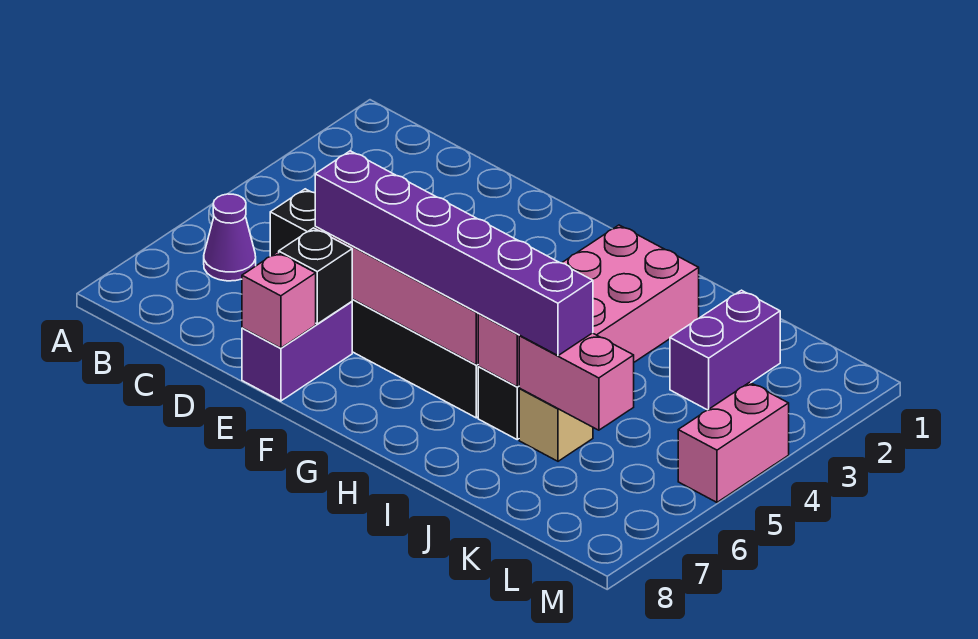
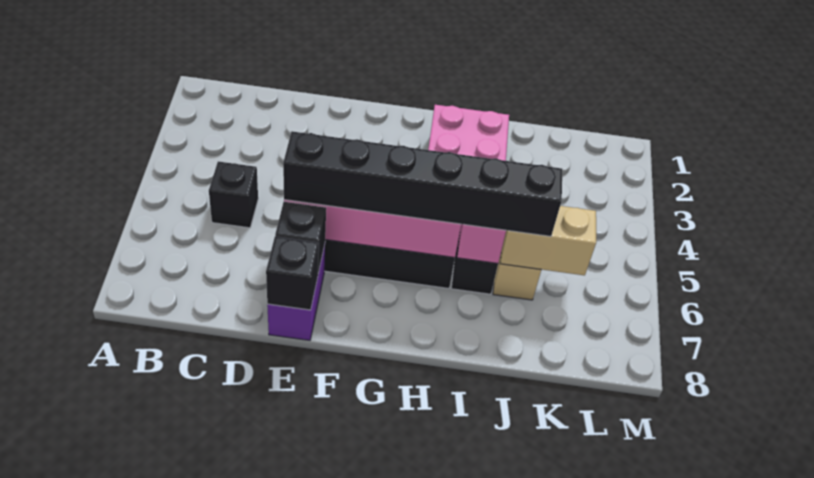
purple cone B6 level 1 -> none
purple brick E6:J6 level 3 -> black brick E6:J6 level 3
pink brick E8 level 2 -> black brick E8 level 2
pink brick J6:K6 level 2 -> tan brick J6:K6 level 2
purple brick K2:K3 level 1 -> none
pink brick M4:M5 level 1 -> none

